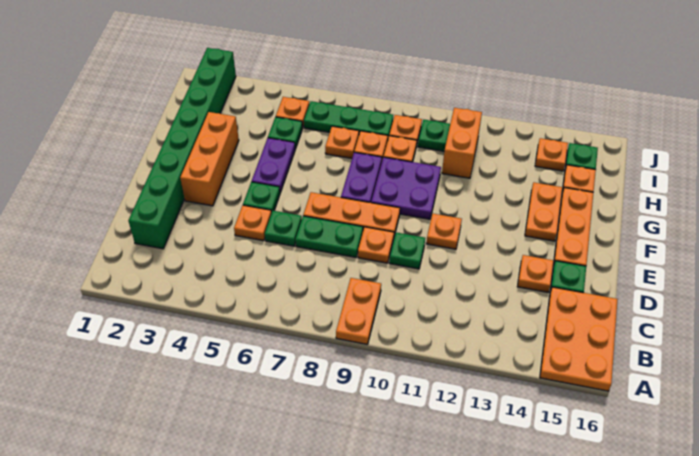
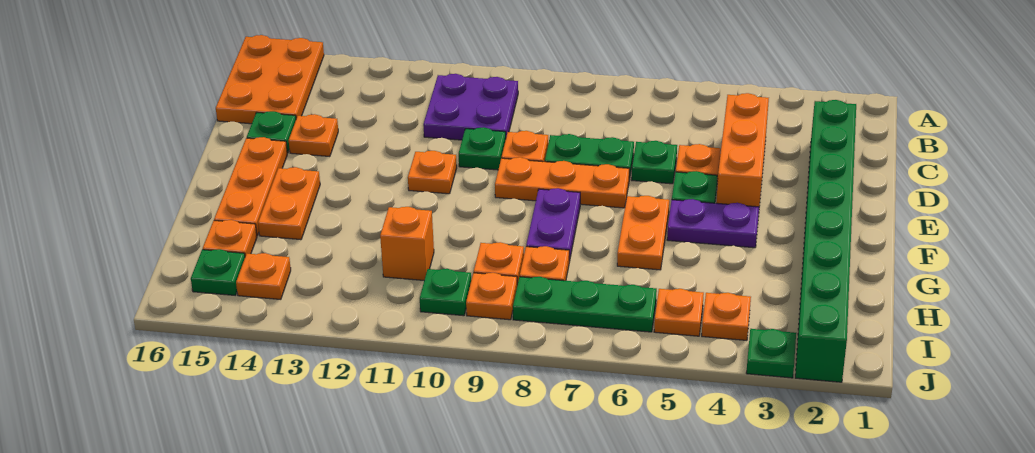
orange plate A9:B9 level 1 -> orange plate F6:G6 level 1
orange brick E3:G3 level 1 -> orange brick C4:E4 level 1
purple plate F5:G5 level 1 -> purple plate F4:F5 level 1
purple plate F9:G10 level 1 -> purple plate B10:C11 level 1
green plate H5 level 1 -> green plate J3 level 1
orange plate H7 level 1 -> orange plate I4 level 1
orange brick H11:I11 level 1 -> orange brick H11 level 1

